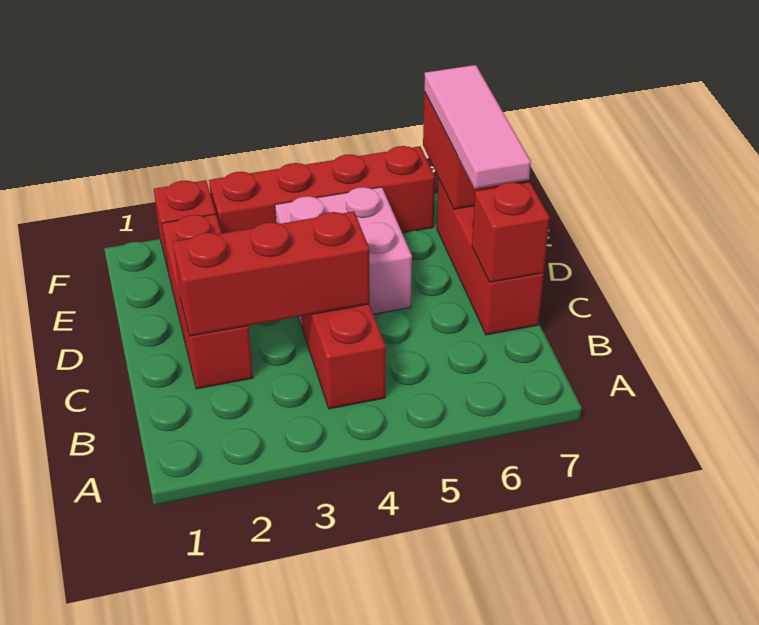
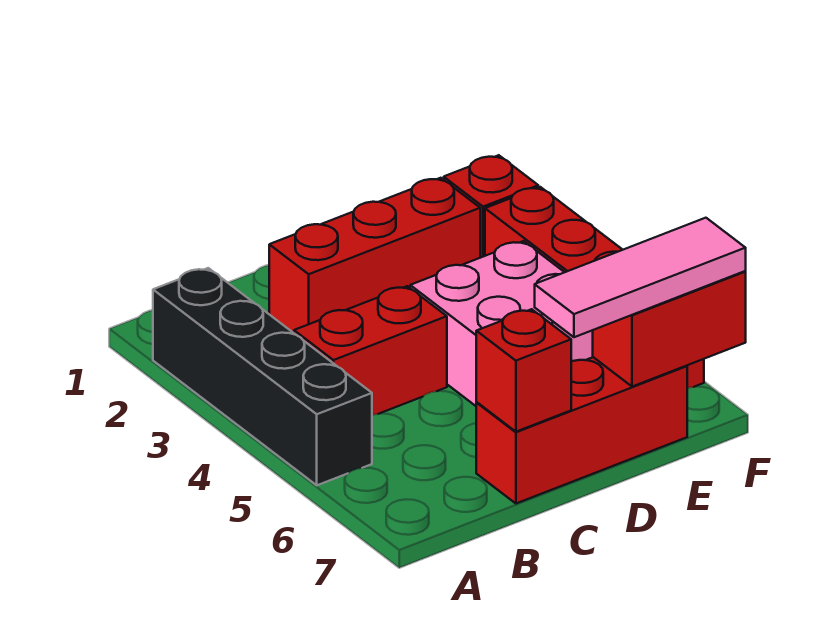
none -> black brick A2:A5 level 1
red brick C2:C4 level 2 -> none

